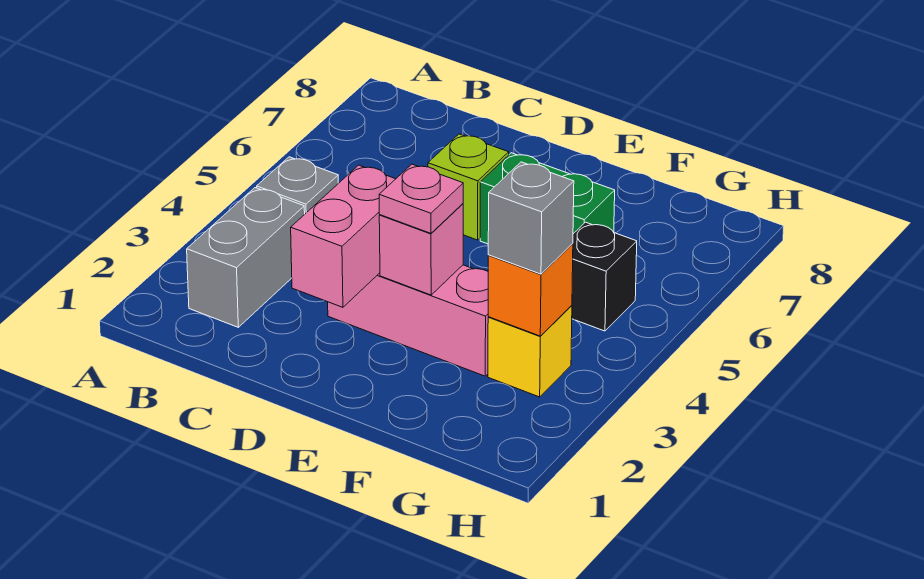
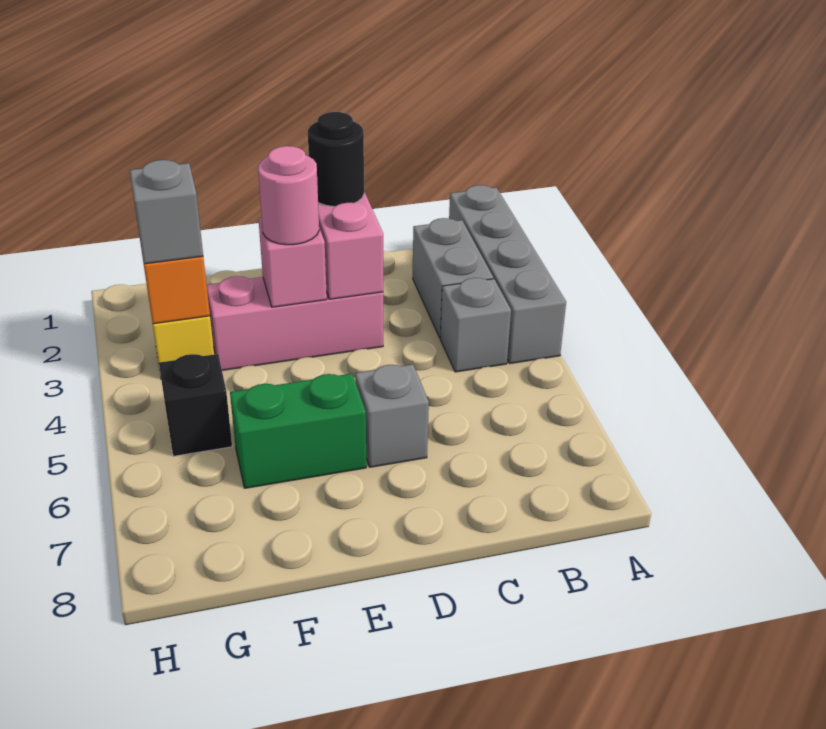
none -> grey brick A1:A4 level 1
none -> black round brick D2 level 3
lime brick D6 level 1 -> grey brick D6 level 1
pink plate E3 level 3 -> pink round brick E3 level 3

